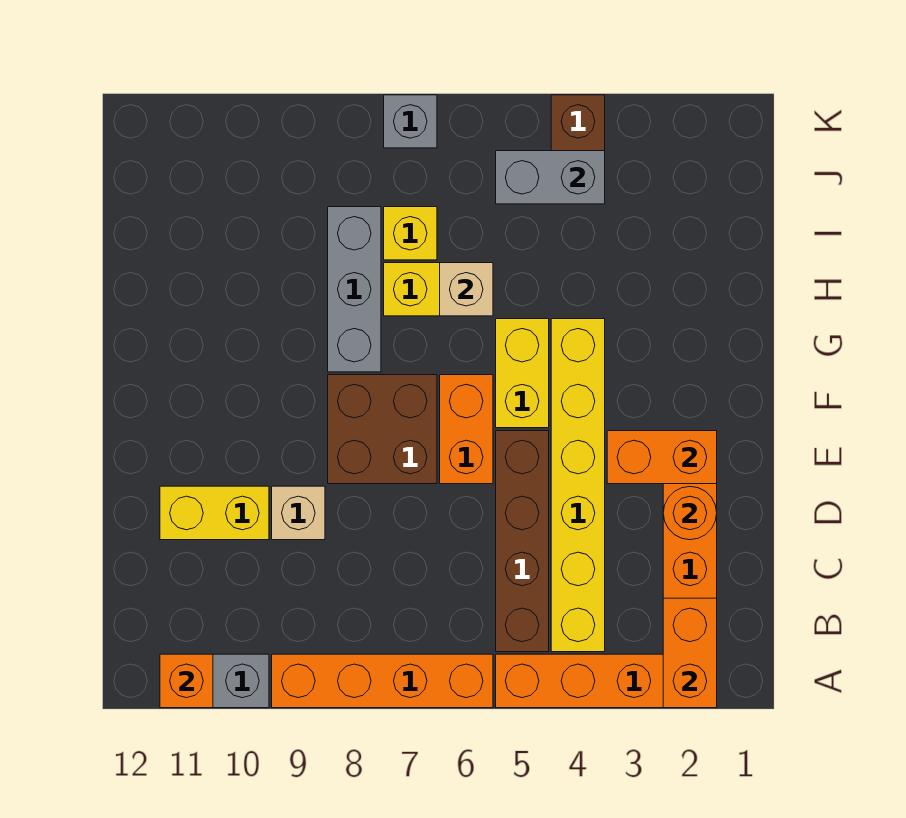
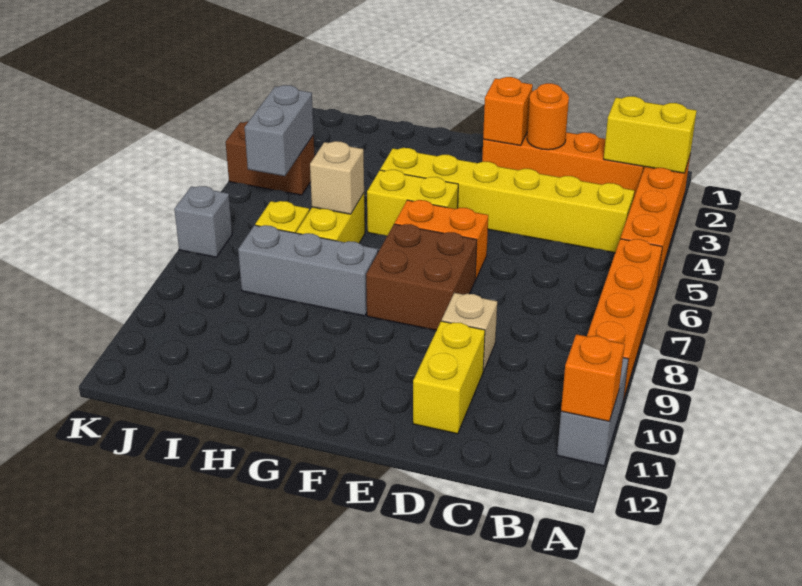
orange brick A2:B2 level 2 -> yellow brick A2:B2 level 2
brown brick B5:E5 level 1 -> none
orange brick E2:E3 level 2 -> orange brick E2 level 2

